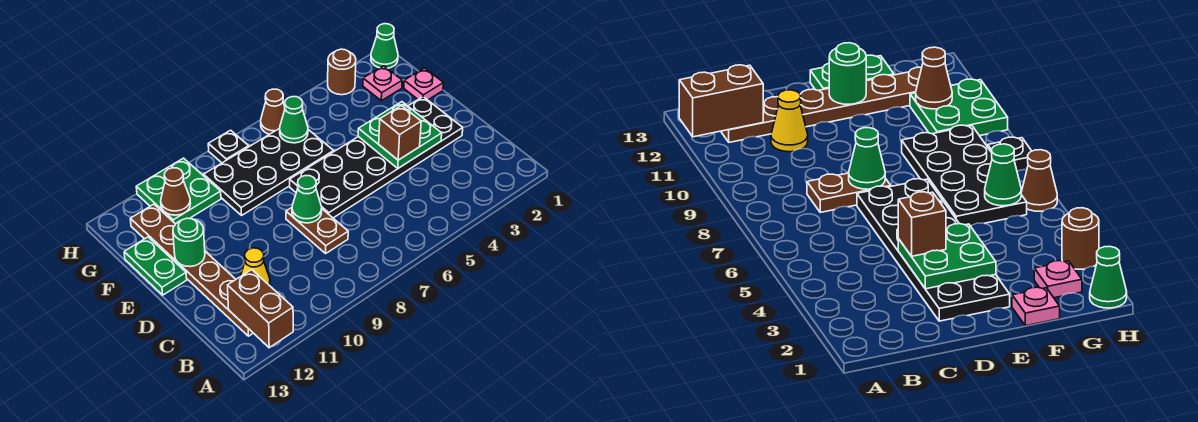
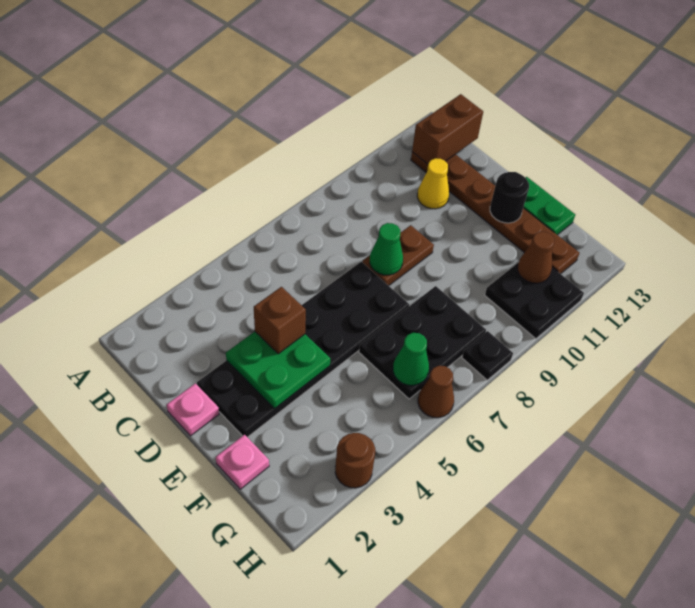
brown brick A12:B12 level 2 -> brown brick B12:B13 level 2
brown plate C8:D8 level 1 -> brown plate D8:D9 level 1
green round brick E12 level 2 -> black round brick E12 level 2
black plate F6:G9 level 1 -> black plate F6:G8 level 1
pink plate G2 level 1 -> pink plate D1 level 1
green plate G10:H11 level 1 -> black plate G10:H11 level 1
green cone H1 level 1 -> none

